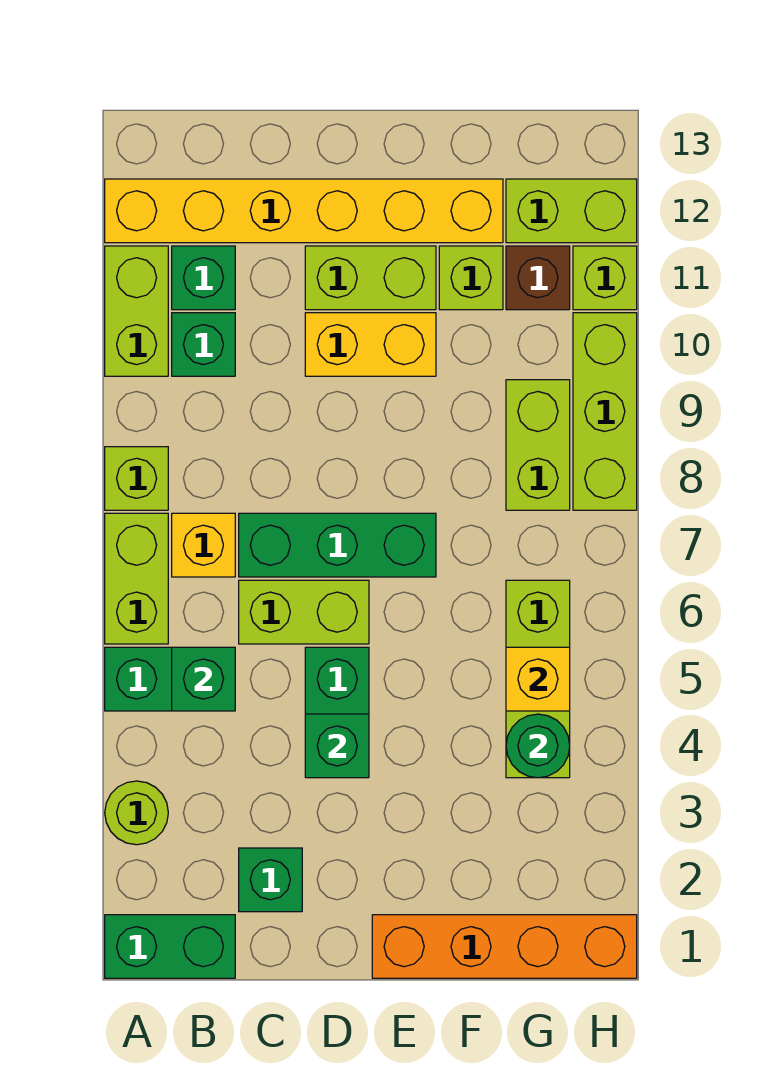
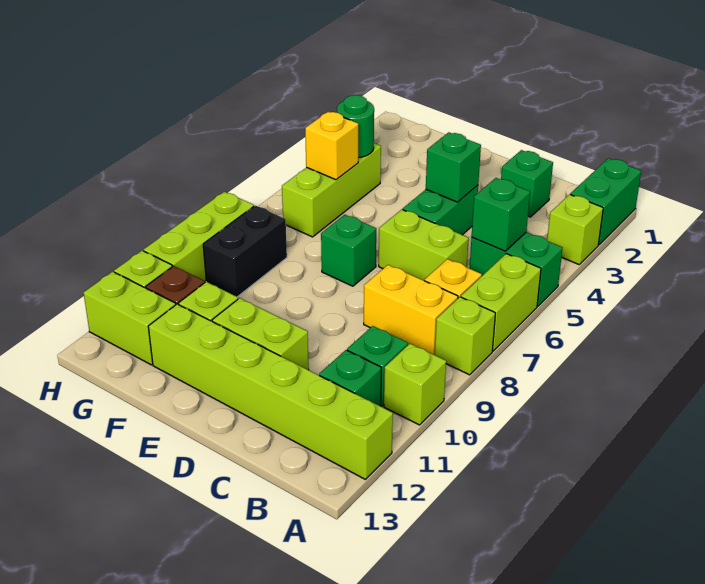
green brick A1:B1 level 1 -> green brick A1:A2 level 1
lime round brick A3 level 1 -> lime brick A3 level 1
lime brick A10:A11 level 1 -> lime brick A10 level 1
yellow brick A12:F12 level 1 -> lime brick A12:F12 level 1
green brick C7:E7 level 1 -> green brick E7 level 1
yellow brick D10:E10 level 1 -> yellow brick B8:C8 level 1
orange brick E1:H1 level 1 -> none
lime brick G8:G9 level 1 -> black brick G8:G9 level 1

